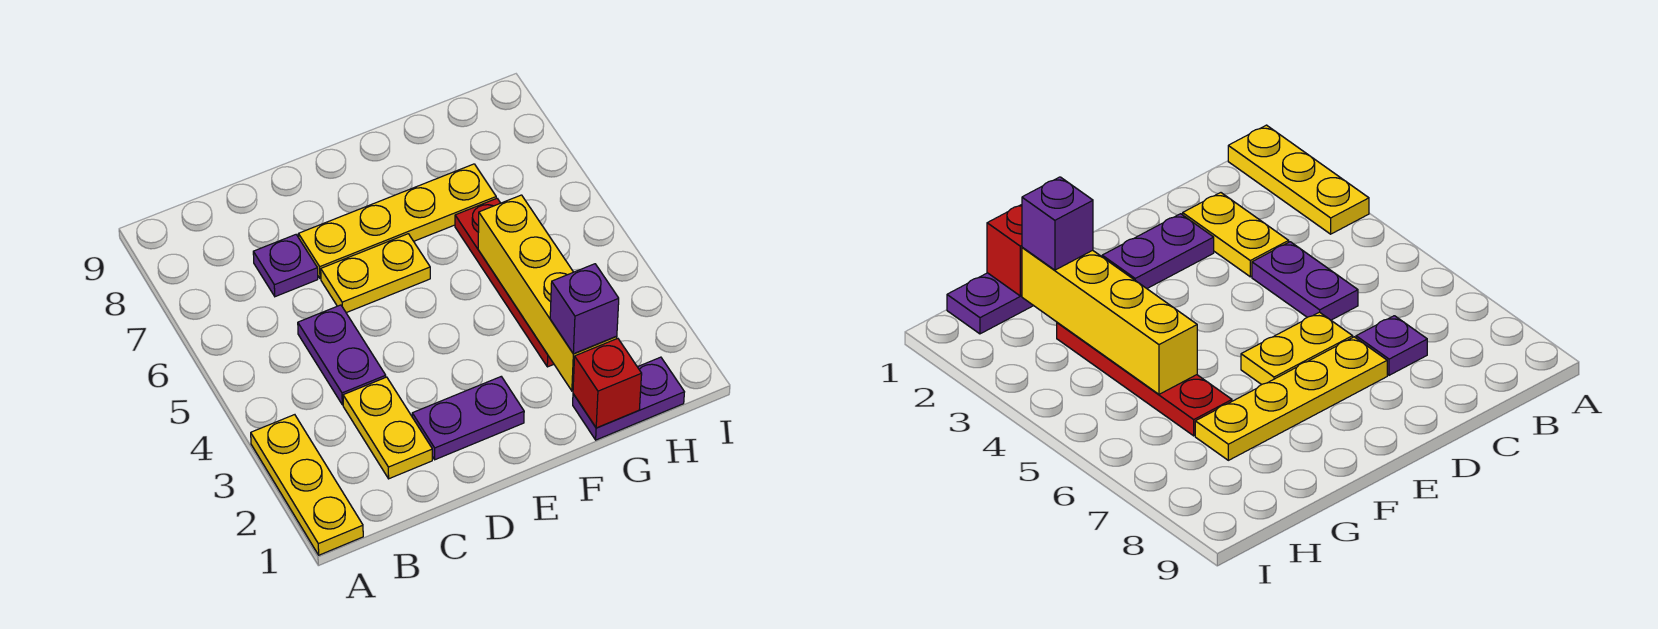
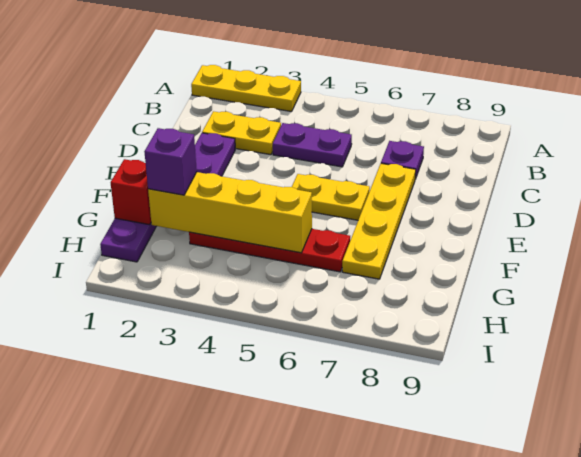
yellow plate D6:E6 level 1 -> yellow plate E5:E6 level 1

